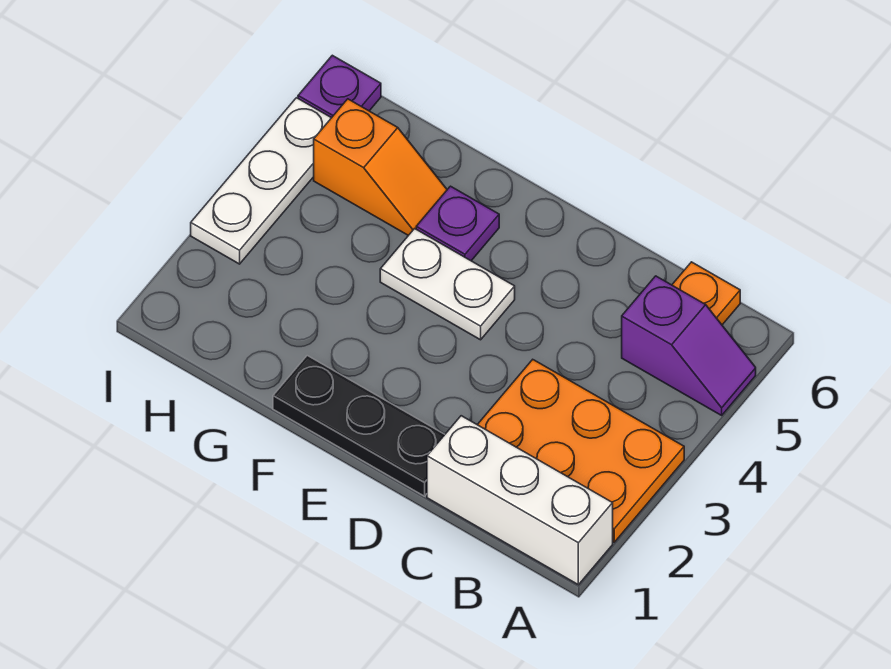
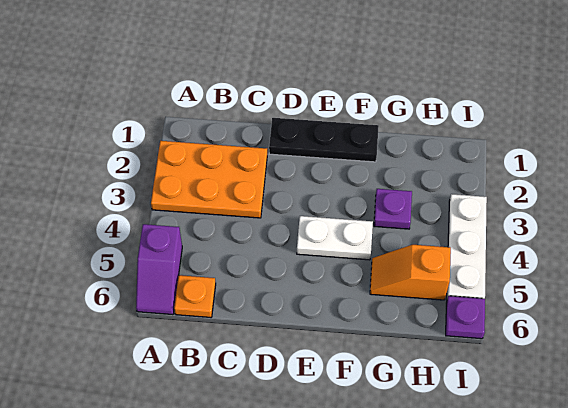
white brick A1:C1 level 1 -> none
purple slope A5:B5 level 1 top B -> purple slope A5:A6 level 1 top 5
purple plate F5 level 1 -> purple plate G3 level 1

